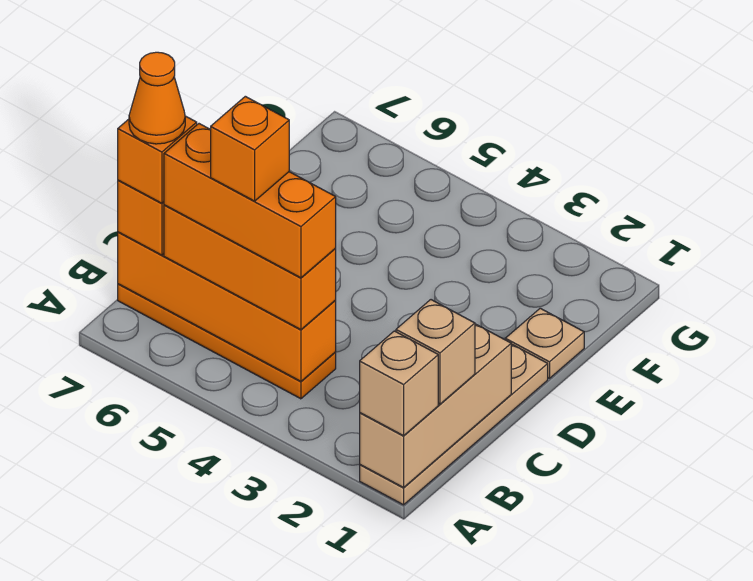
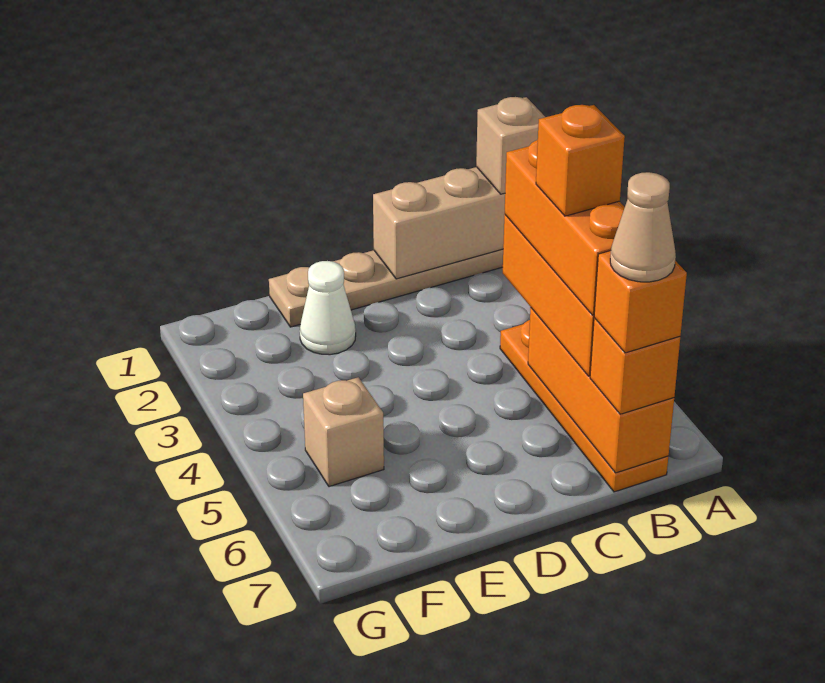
tan brick B1 level 3 -> tan brick F5 level 1
orange brick B4:B7 level 2 -> orange brick B5:B7 level 2
orange cone B7 level 5 -> tan cone B7 level 5
none -> white cone E2 level 1

